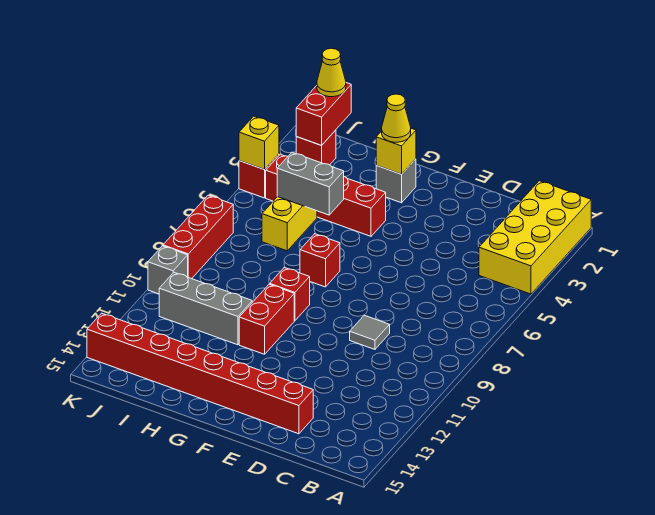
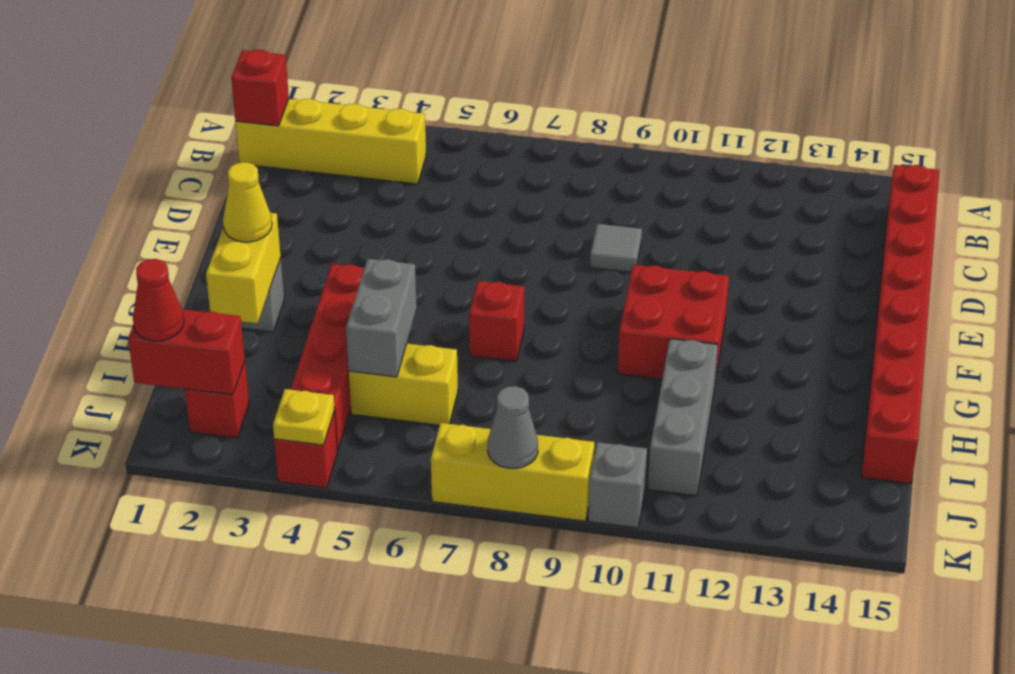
yellow brick A1:B4 level 1 -> yellow brick B1:B4 level 1
red brick D14:K14 level 1 -> red brick B15:I15 level 1
yellow brick G2 level 2 -> yellow brick G2:H2 level 2
red brick G9 level 1 -> red brick B1 level 2
red brick G10:G11 level 1 -> red brick F10:G11 level 1
yellow cone J1 level 3 -> red cone J1 level 3
yellow brick K4 level 2 -> yellow plate K4 level 2
red brick K7:K9 level 1 -> yellow brick K7:K9 level 1
none -> grey cone K8 level 2

